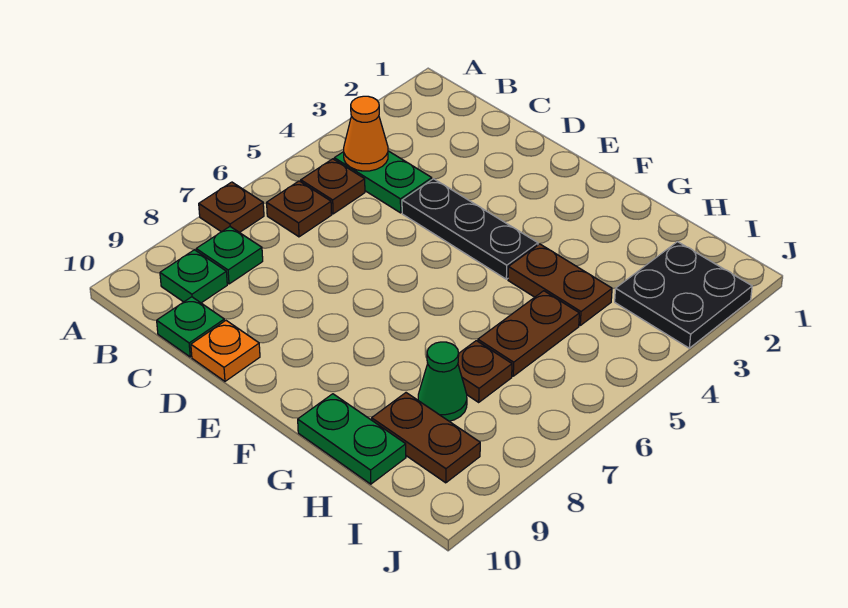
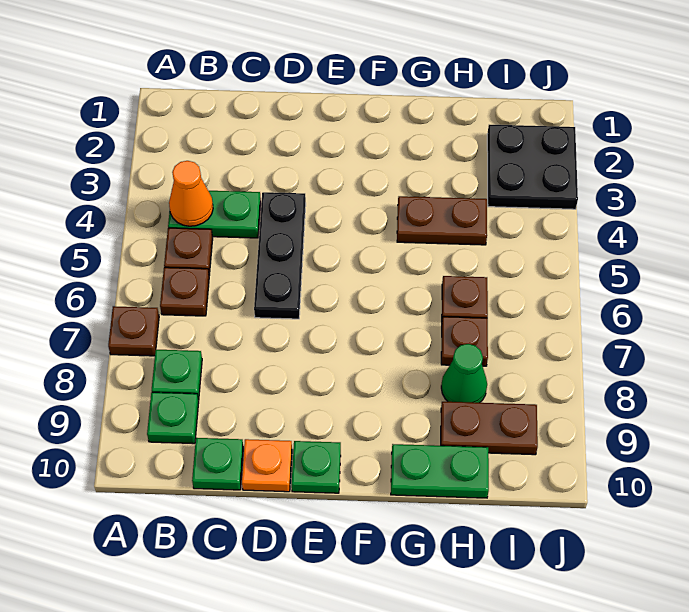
black plate D4:F4 level 1 -> black plate D4:D6 level 1
none -> green plate E10 level 1
brown plate H5:H6 level 1 -> brown plate H6 level 1

